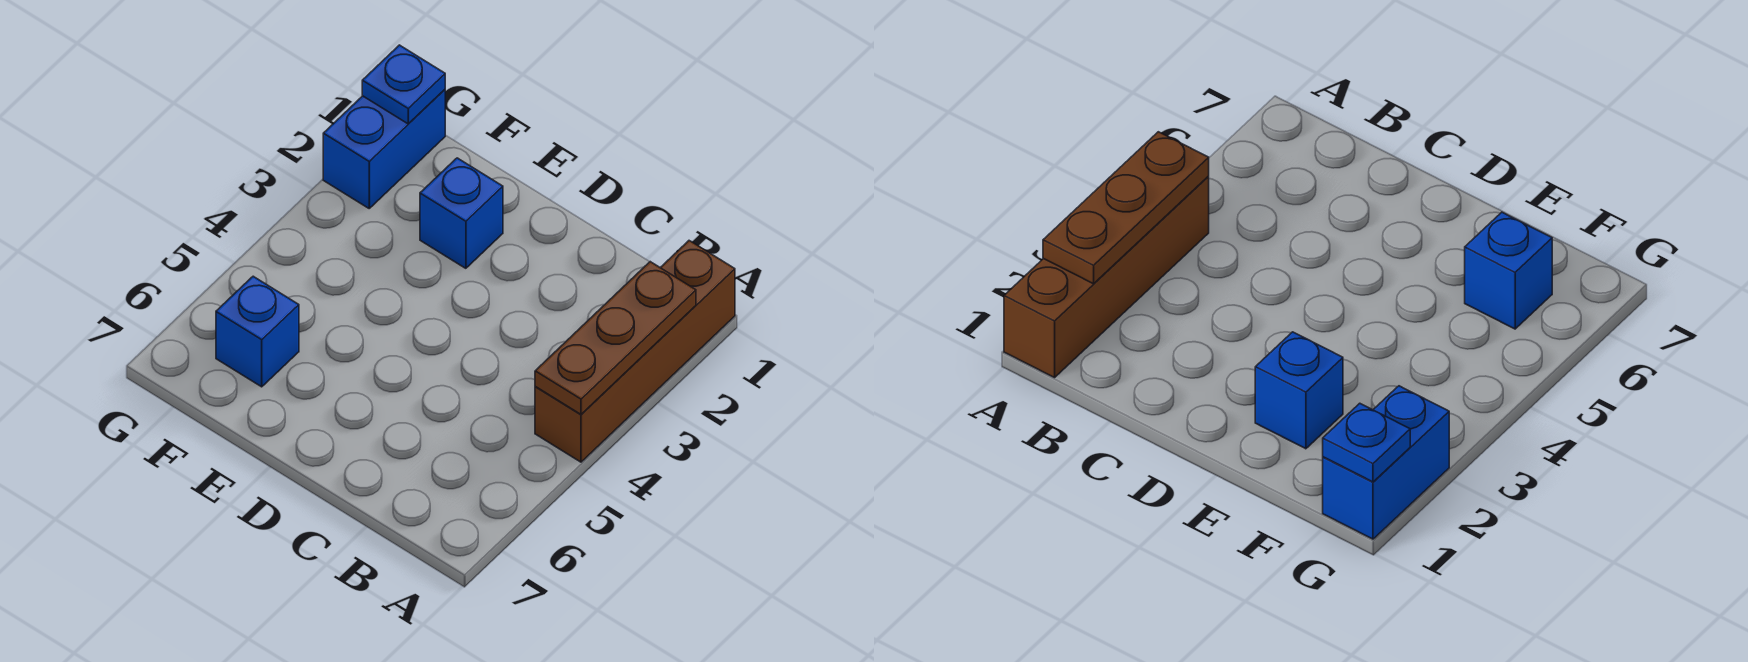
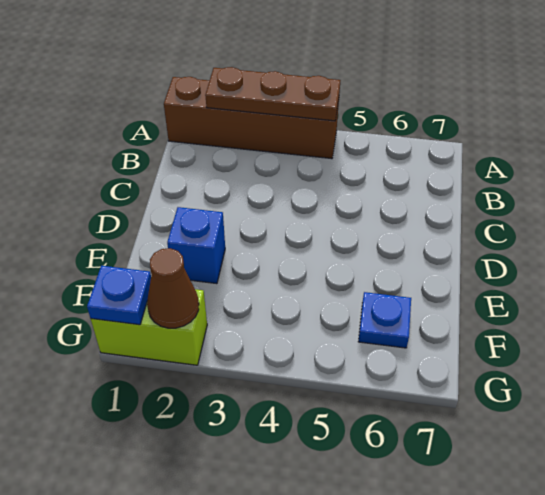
blue brick F6 level 1 -> blue plate F6 level 1
blue brick G1:G2 level 1 -> lime brick G1:G2 level 1
none -> brown cone G2 level 2

